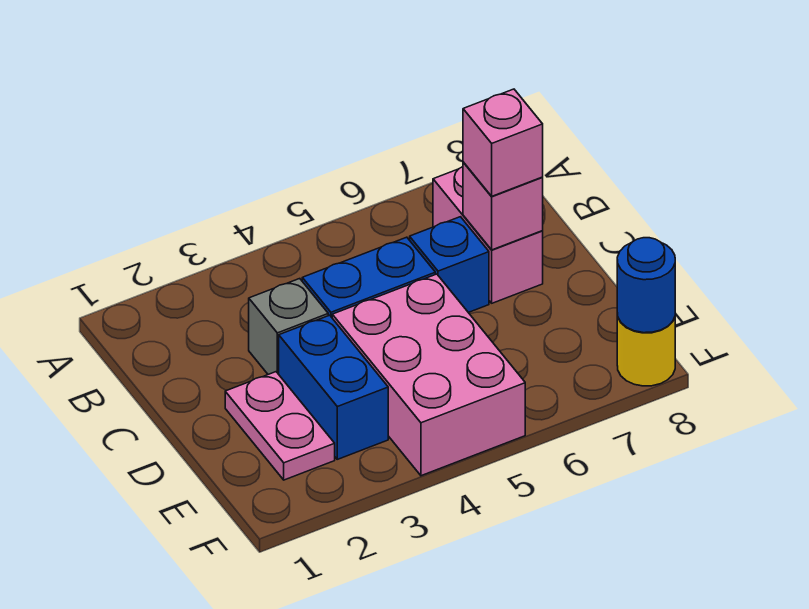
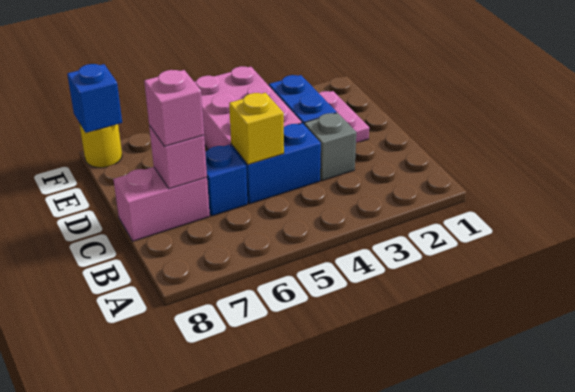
pink brick B7:C7 level 1 -> pink brick C7:C8 level 1
none -> yellow brick C5 level 2
blue round brick F8 level 2 -> blue brick F8 level 2

